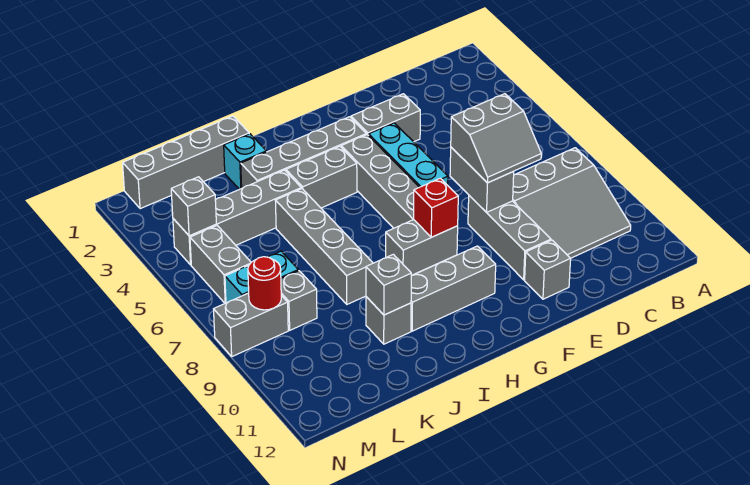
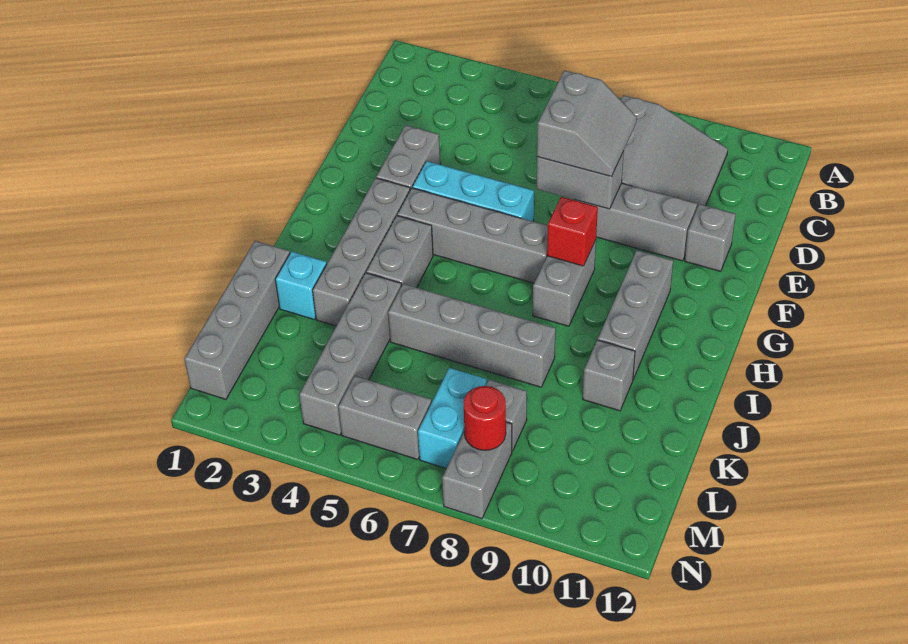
grey brick J10 level 2 -> none
grey brick M4 level 2 -> none

